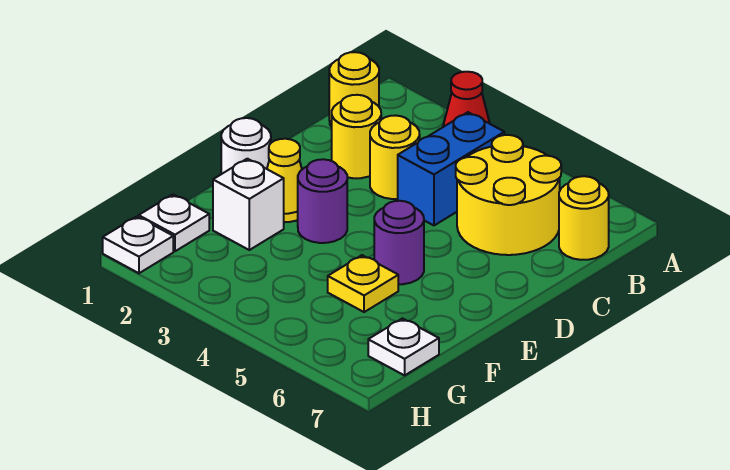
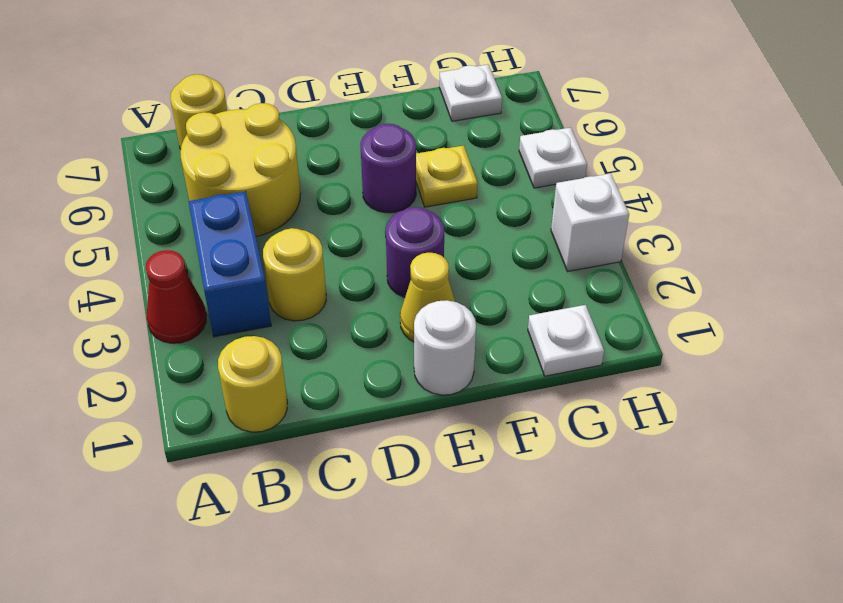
blue brick B4:C4 level 1 -> blue brick B3:B4 level 1
yellow round brick C2 level 1 -> none
white brick F2 level 1 -> white brick H3 level 1
white plate H1 level 1 -> white plate H5 level 1

